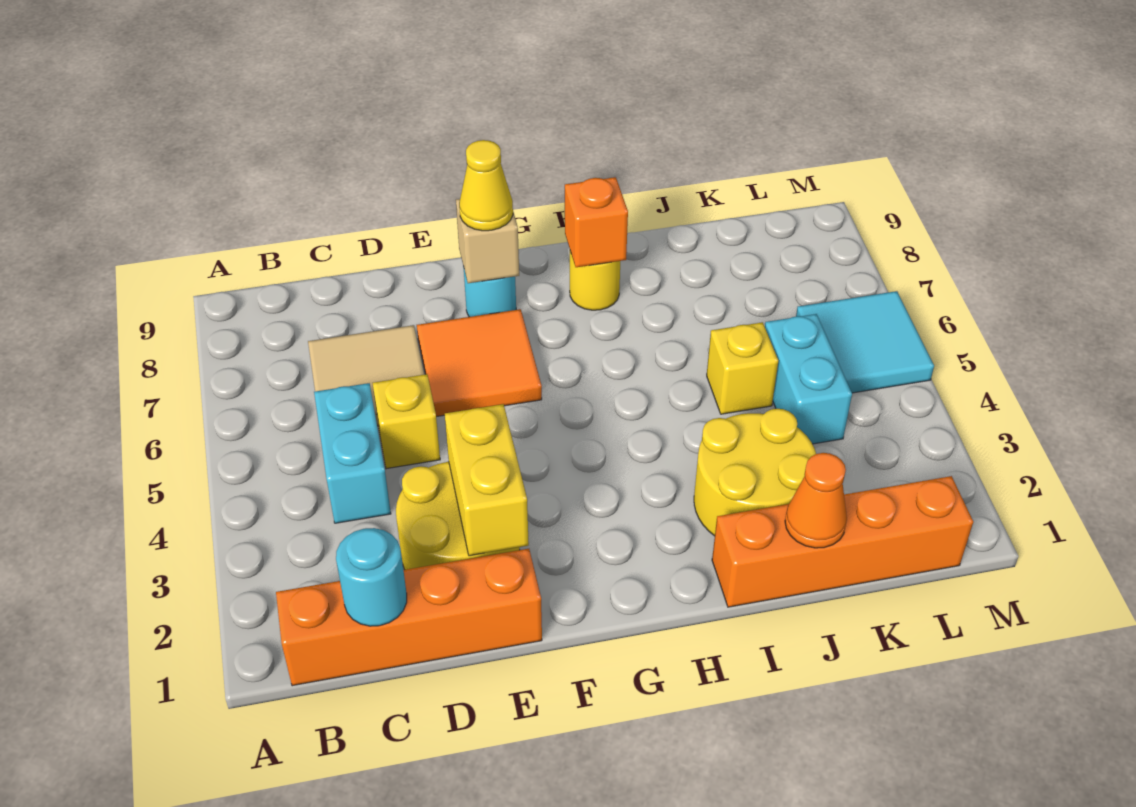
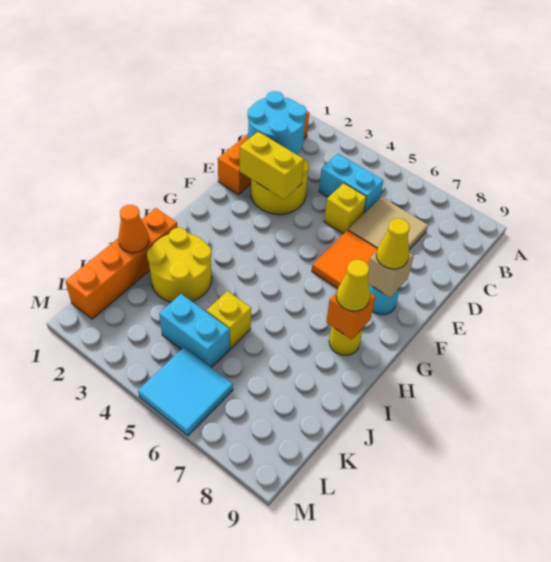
cyan round brick C1 level 2 -> cyan round brick C1:D2 level 2
none -> yellow cone H8 level 3

